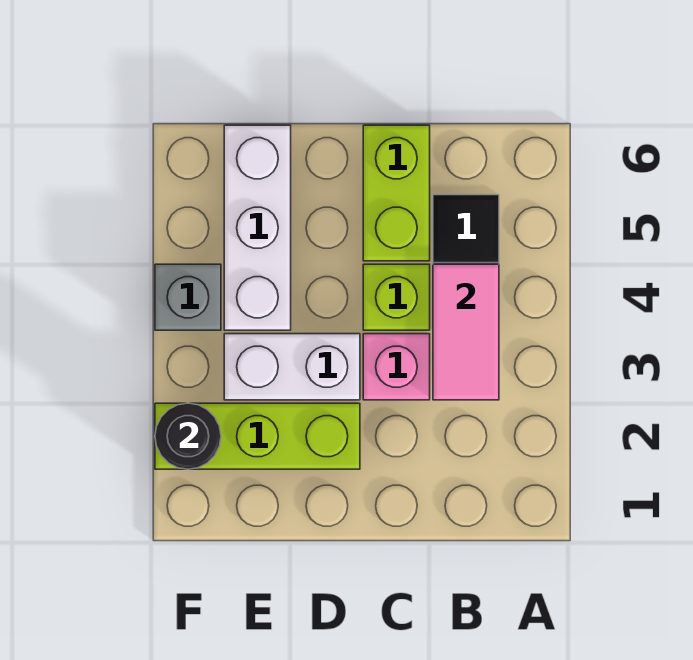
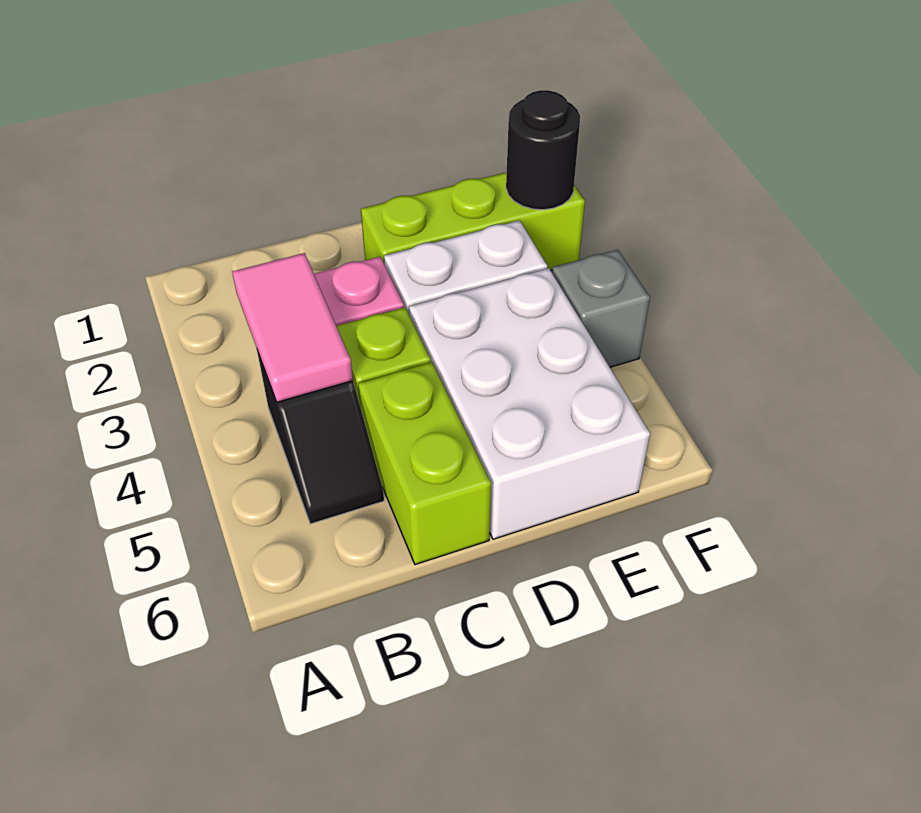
white brick E4:E6 level 1 -> white brick D4:E6 level 1

